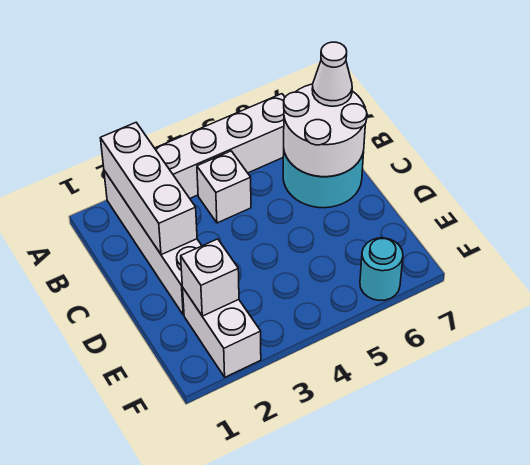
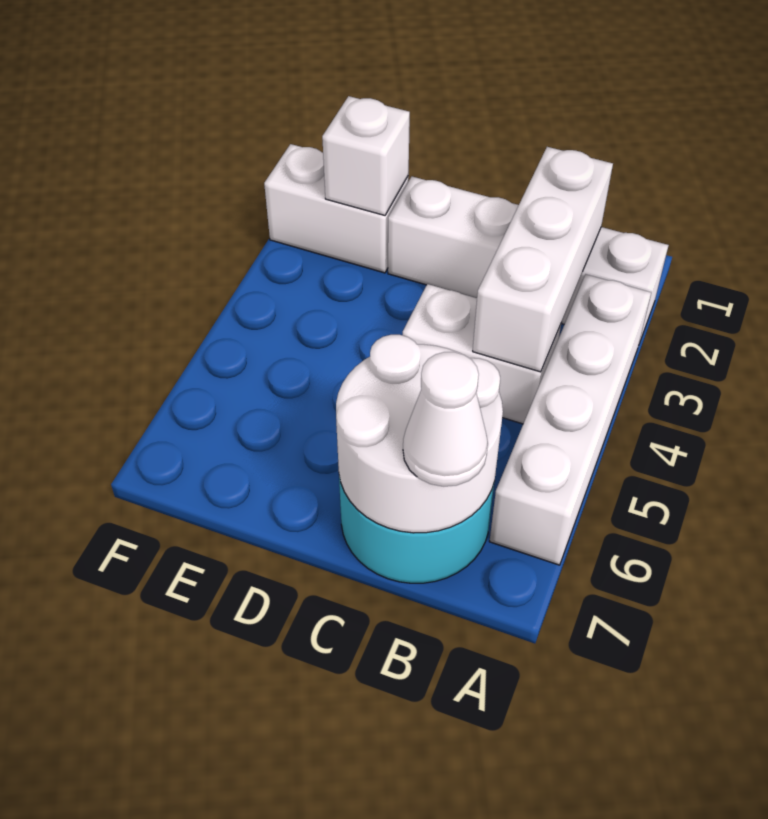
white brick A2:C2 level 2 -> white brick B2:B4 level 2
white brick B4 level 1 -> white brick B4:C4 level 1
cyan round brick F6 level 1 -> none

